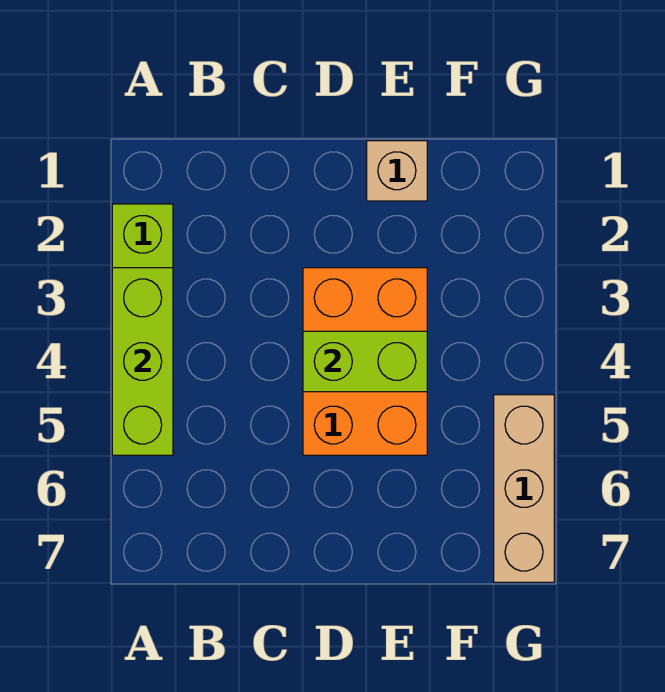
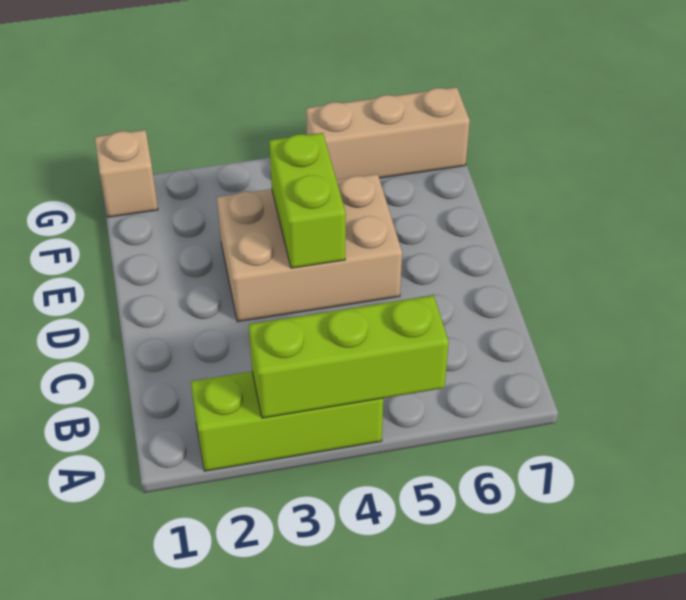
orange brick D3:E5 level 1 -> tan brick D3:E5 level 1
tan brick E1 level 1 -> tan brick G1 level 1

